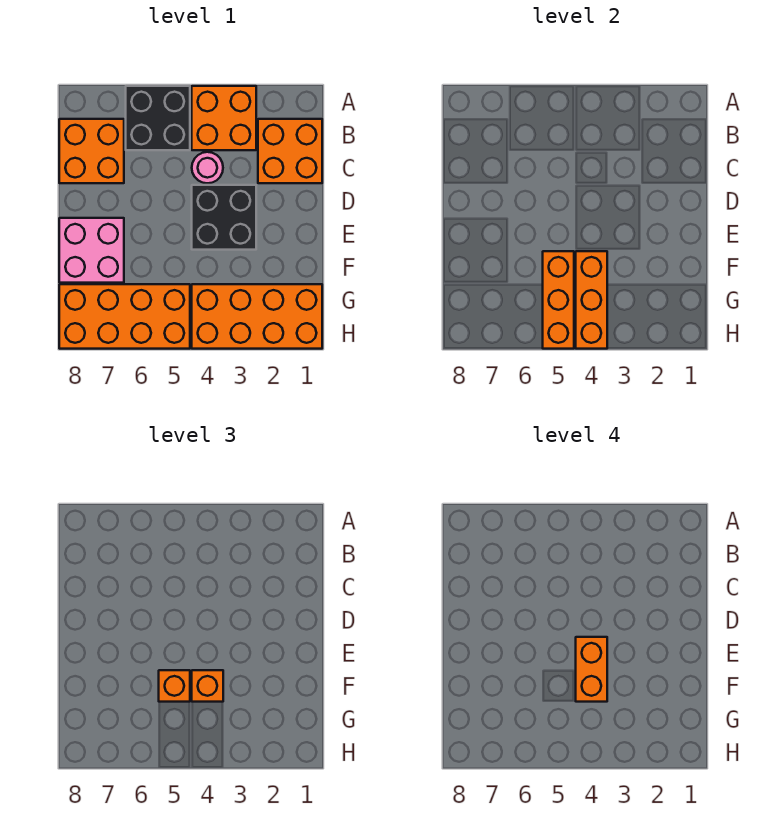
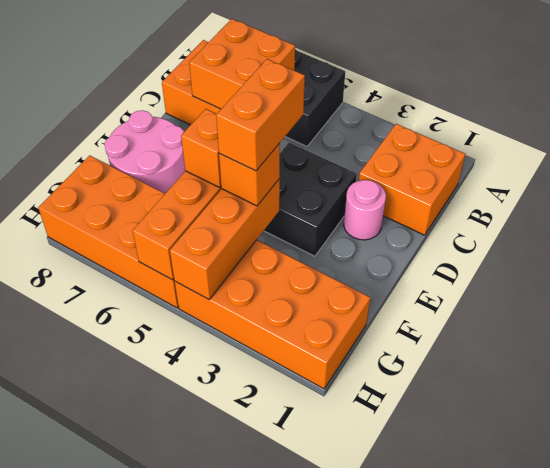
orange brick A3:B4 level 1 -> orange brick B6:C7 level 2
pink round brick C4 level 1 -> pink round brick D2 level 1
pink brick E7:F8 level 1 -> pink round brick E7:F8 level 1

